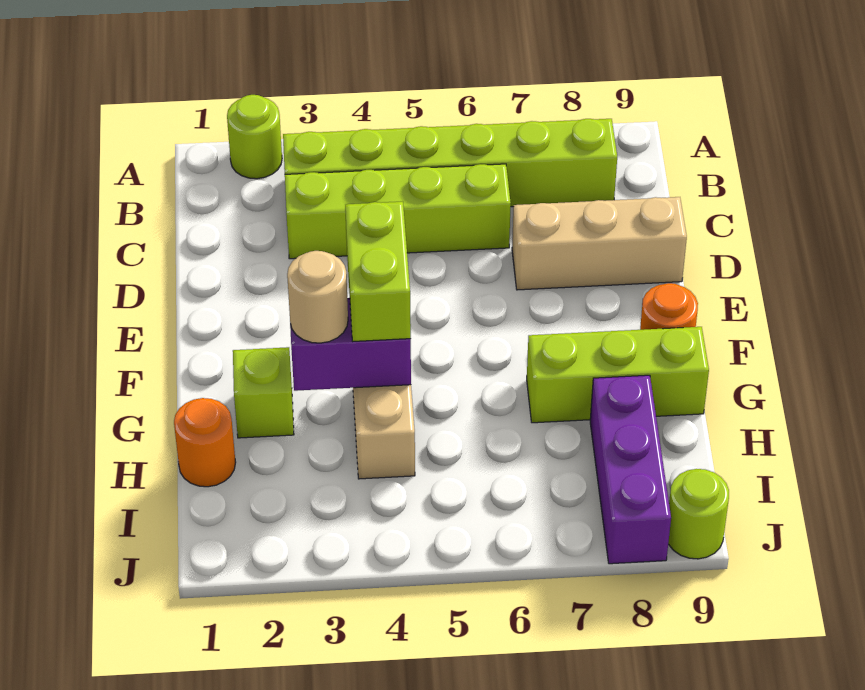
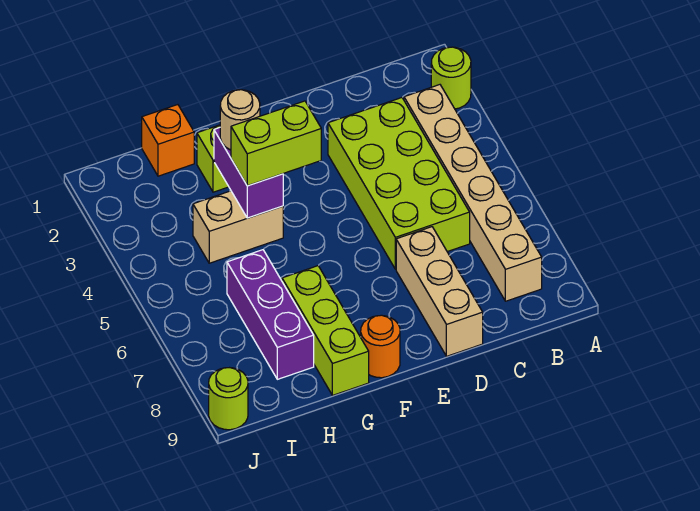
lime brick B3:B8 level 1 -> tan brick B3:B8 level 1
lime brick C3:C6 level 1 -> lime brick C3:D6 level 1
orange round brick H1 level 1 -> orange brick H1 level 1
purple brick H8:J8 level 1 -> purple brick H6:H8 level 1

